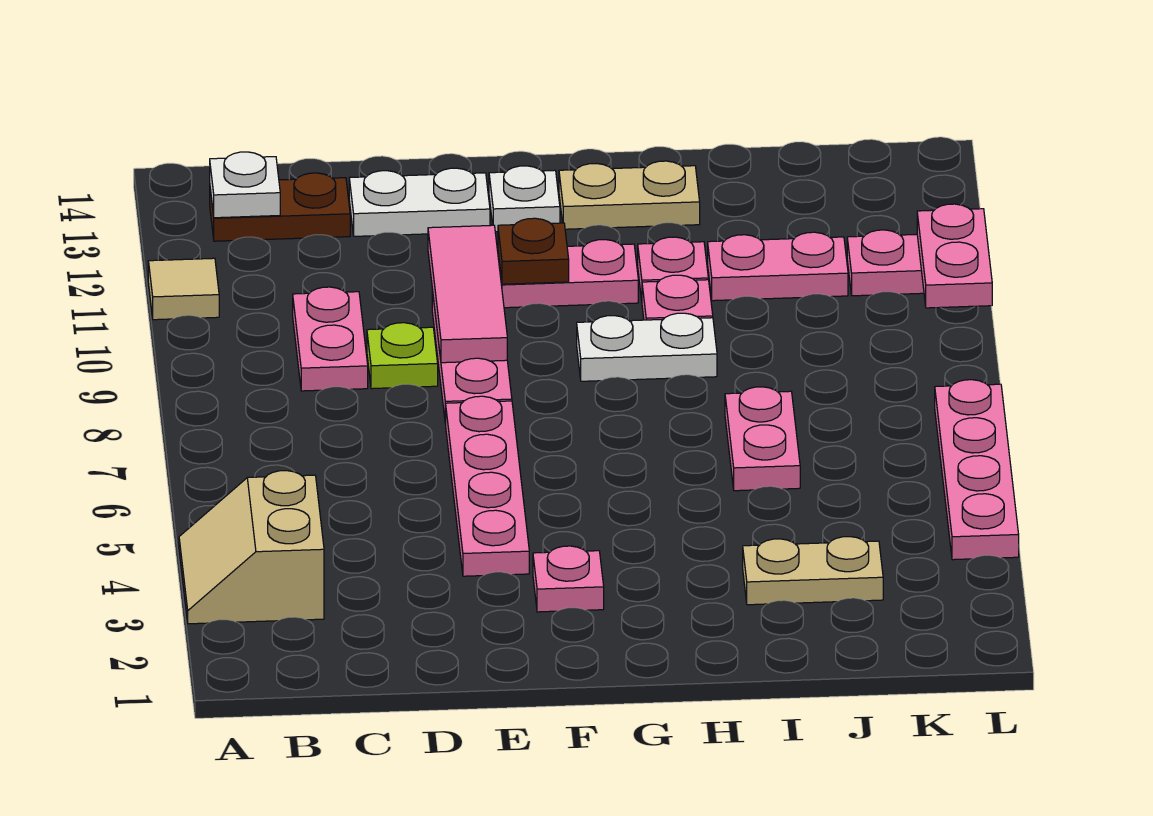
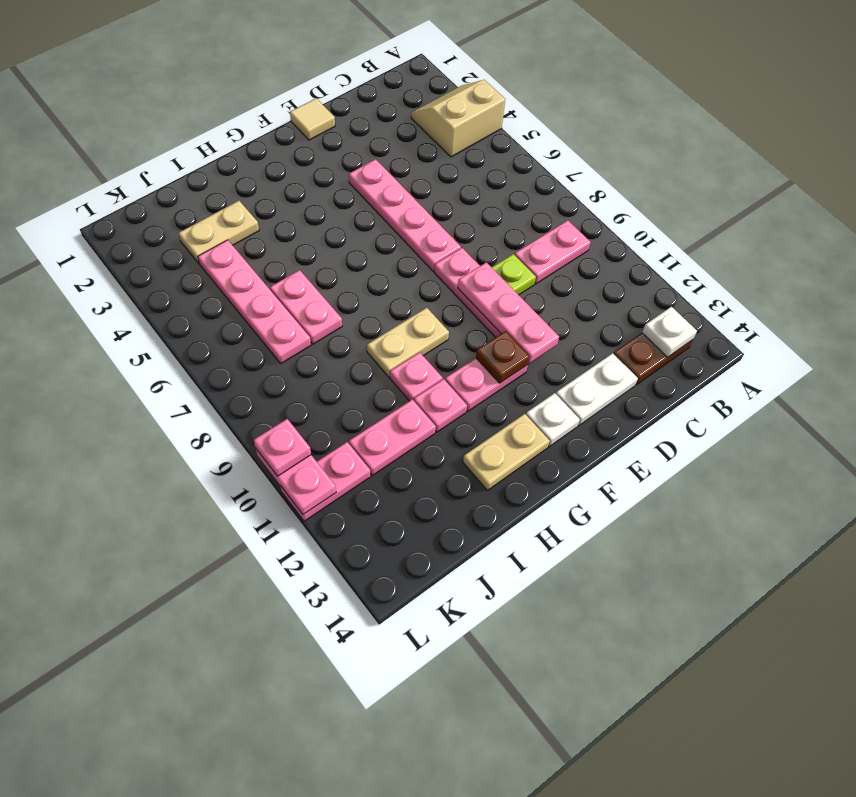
tan slope A3:B4 level 1 top B -> tan slope A3:B4 level 1 top 4
tan tile A11 level 1 -> tan tile E1 level 1
pink plate C9:C10 level 1 -> pink plate B9:C9 level 1
pink tile E9:E11 level 2 -> pink plate E9:E11 level 2
pink plate F3 level 1 -> pink plate L10 level 3
white plate G9:H9 level 1 -> tan plate G9:H9 level 1
pink plate L4:L7 level 1 -> pink plate J4:J7 level 1

